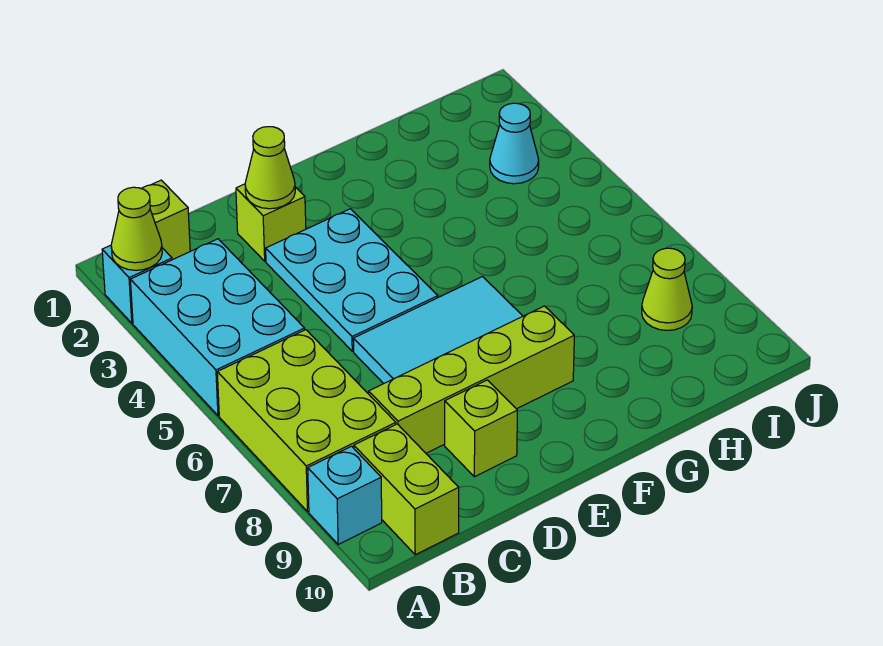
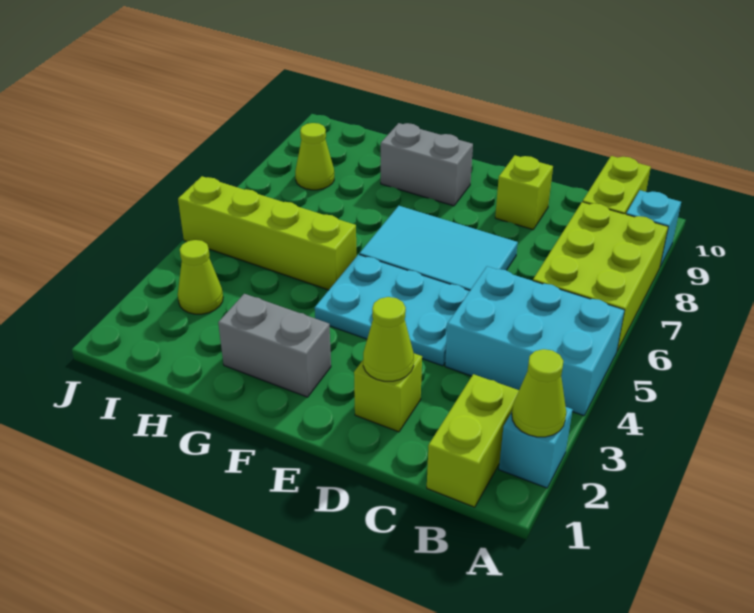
cyan brick A3:B5 level 1 -> cyan brick A4:C5 level 1
lime brick B1 level 1 -> lime brick B1:B2 level 1
lime brick C8:F8 level 1 -> lime brick G5:J5 level 1
cyan plate D3:E5 level 1 -> cyan plate D4:F5 level 1
none -> grey brick F2:G2 level 1
none -> grey brick F9:G9 level 1
cyan cone I3 level 1 -> lime cone I3 level 1

